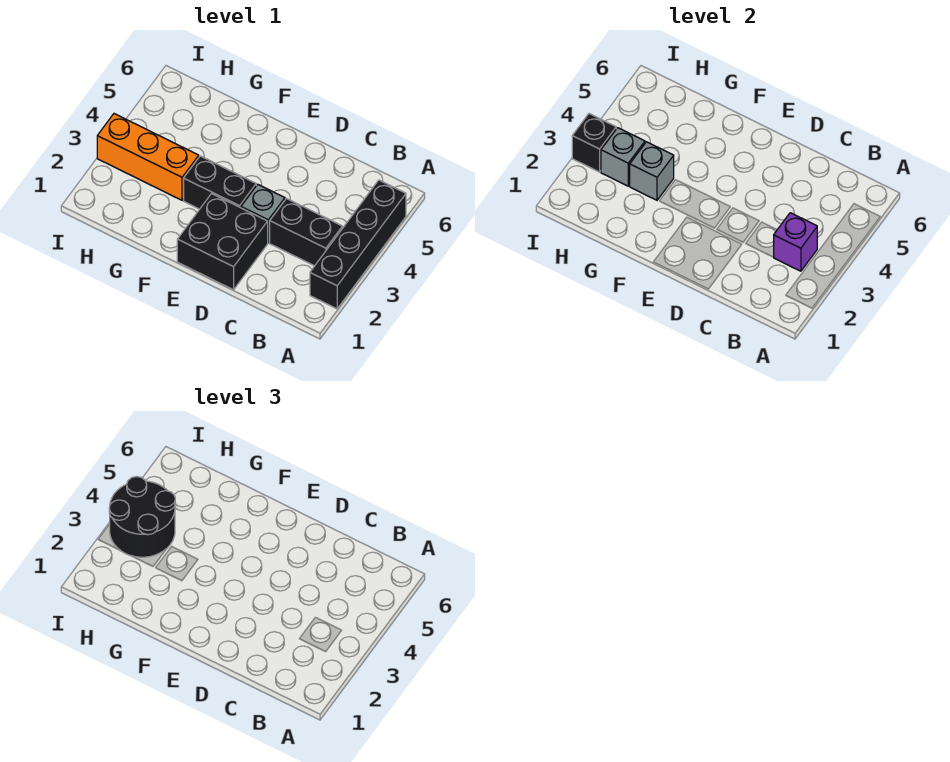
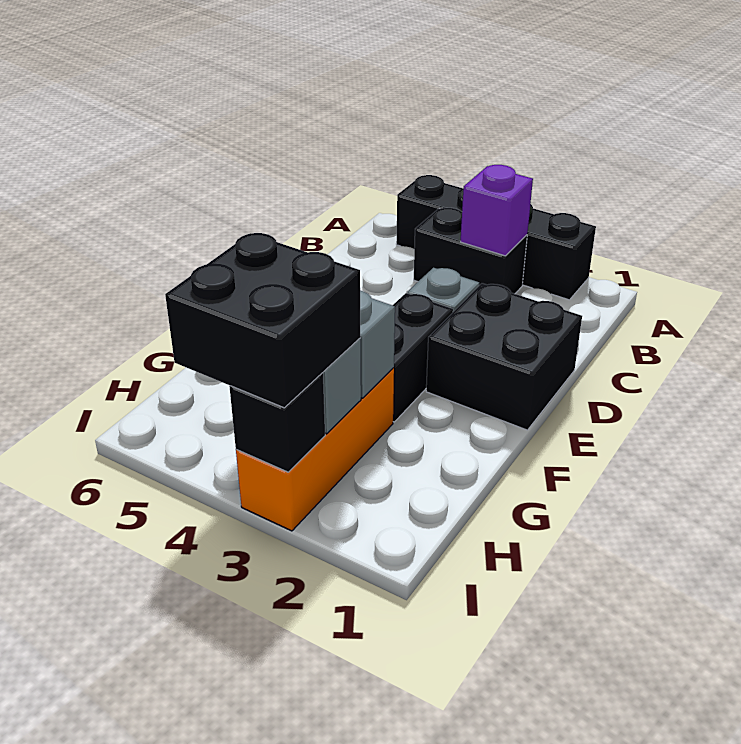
black brick B3:C3 level 1 -> black brick B3:B4 level 1
black round brick H3:I4 level 3 -> black brick H3:I4 level 3

